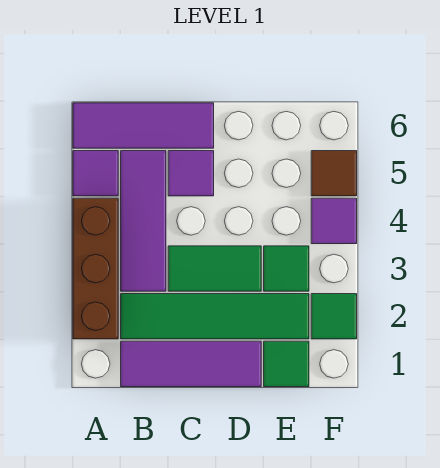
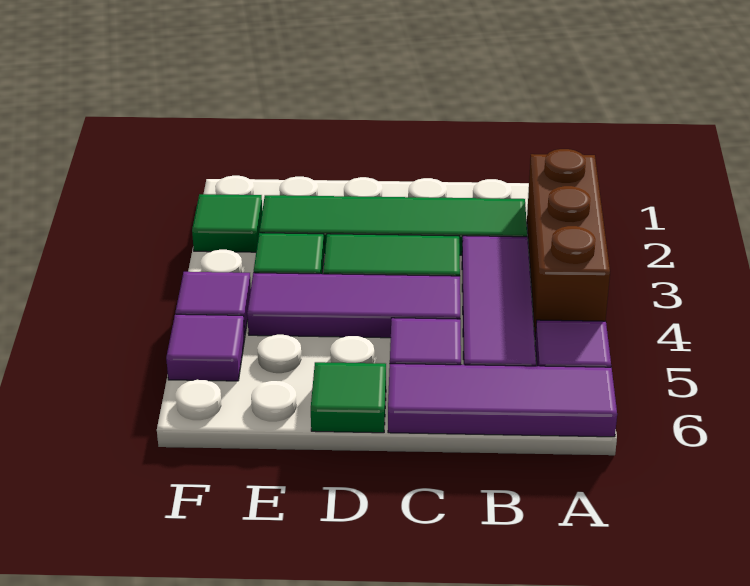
purple tile B1:D1 level 1 -> purple tile C4:E4 level 1
green tile E1 level 1 -> green tile D6 level 1
brown tile F5 level 1 -> purple tile F5 level 1

